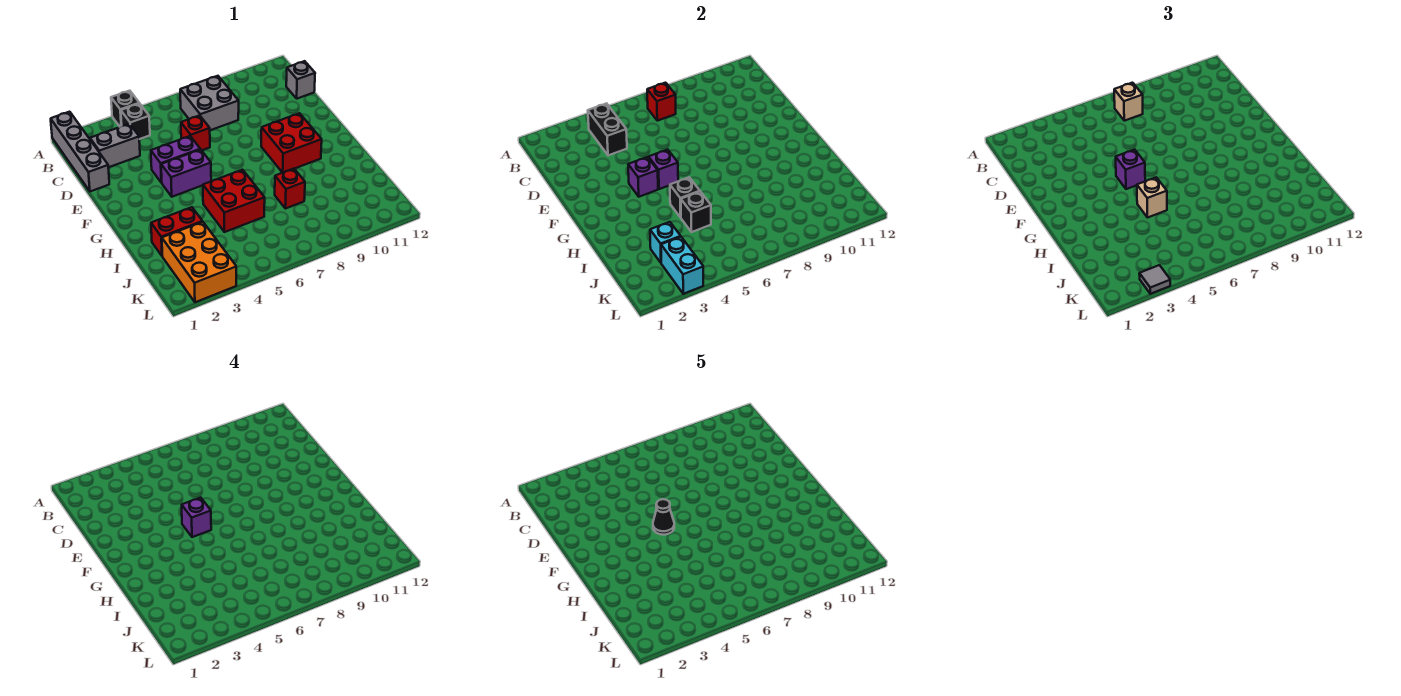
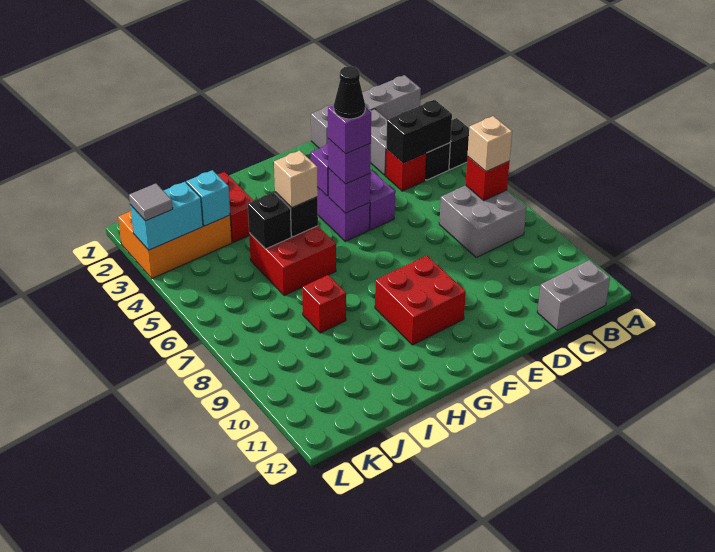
grey brick C12 level 1 -> grey brick B12:C12 level 1
red brick D6 level 1 -> red brick C4 level 1

